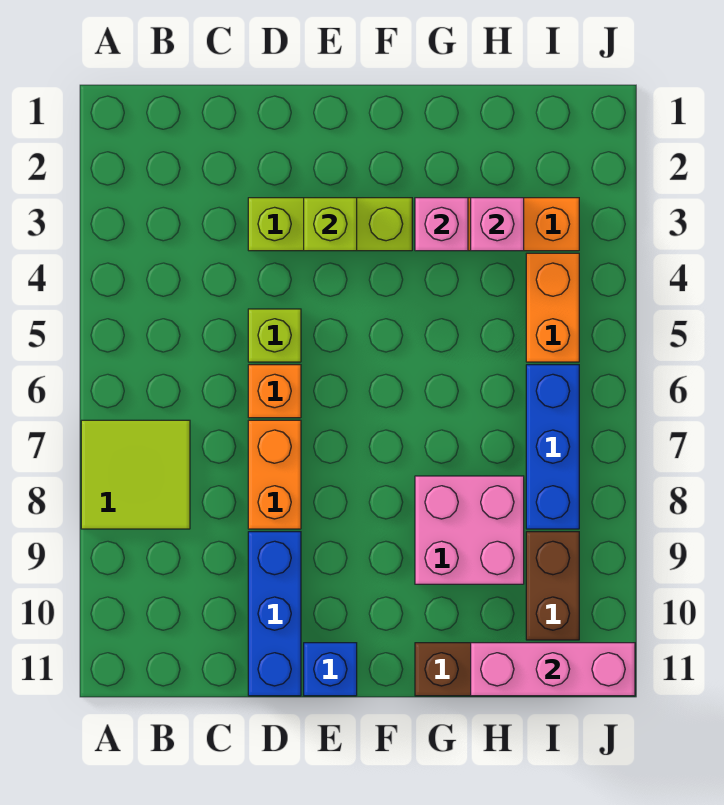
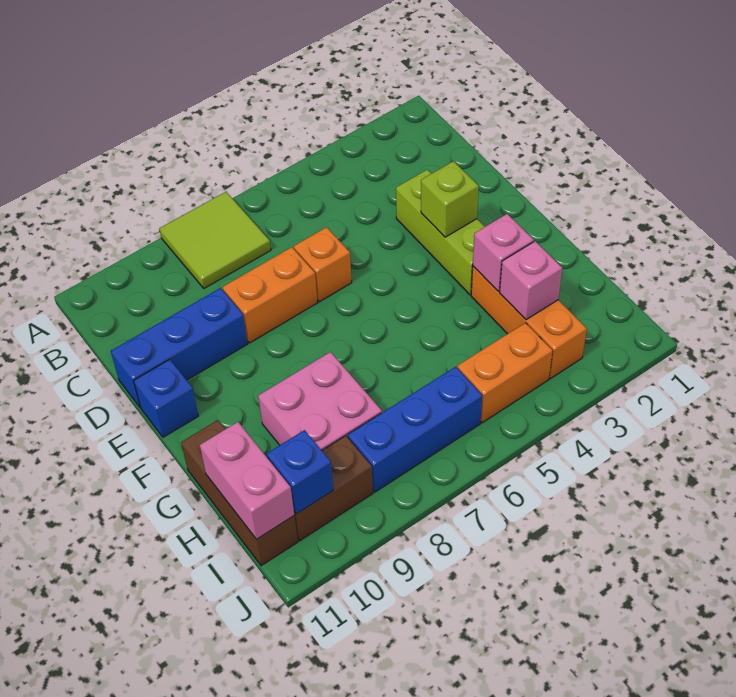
lime brick D5 level 1 -> none
pink brick H11:J11 level 2 -> pink brick H11:I11 level 2
none -> blue brick I10 level 2

